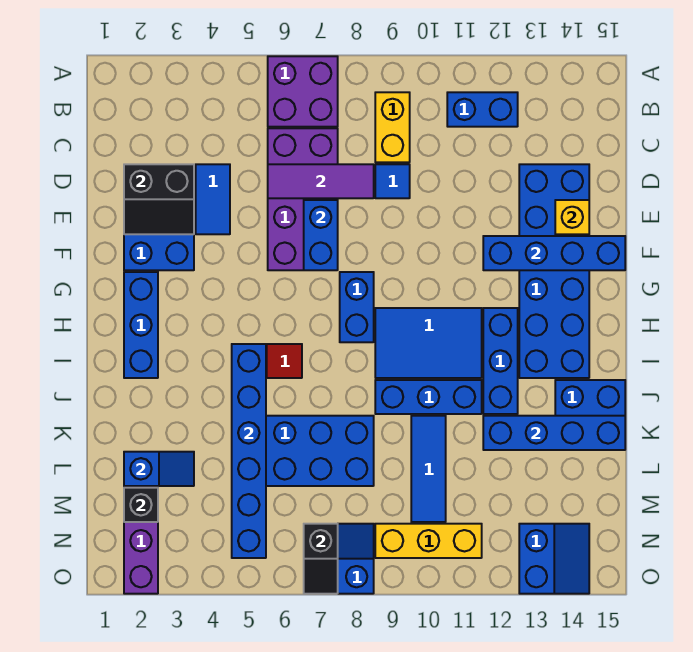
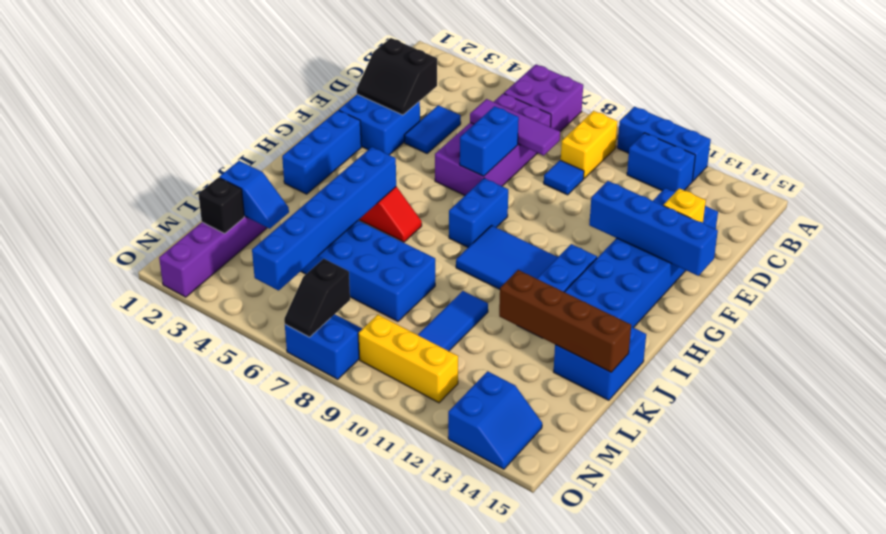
blue brick J9:J11 level 1 -> blue brick A10:A12 level 1
blue brick K12:K15 level 2 -> brown brick K12:K15 level 2

